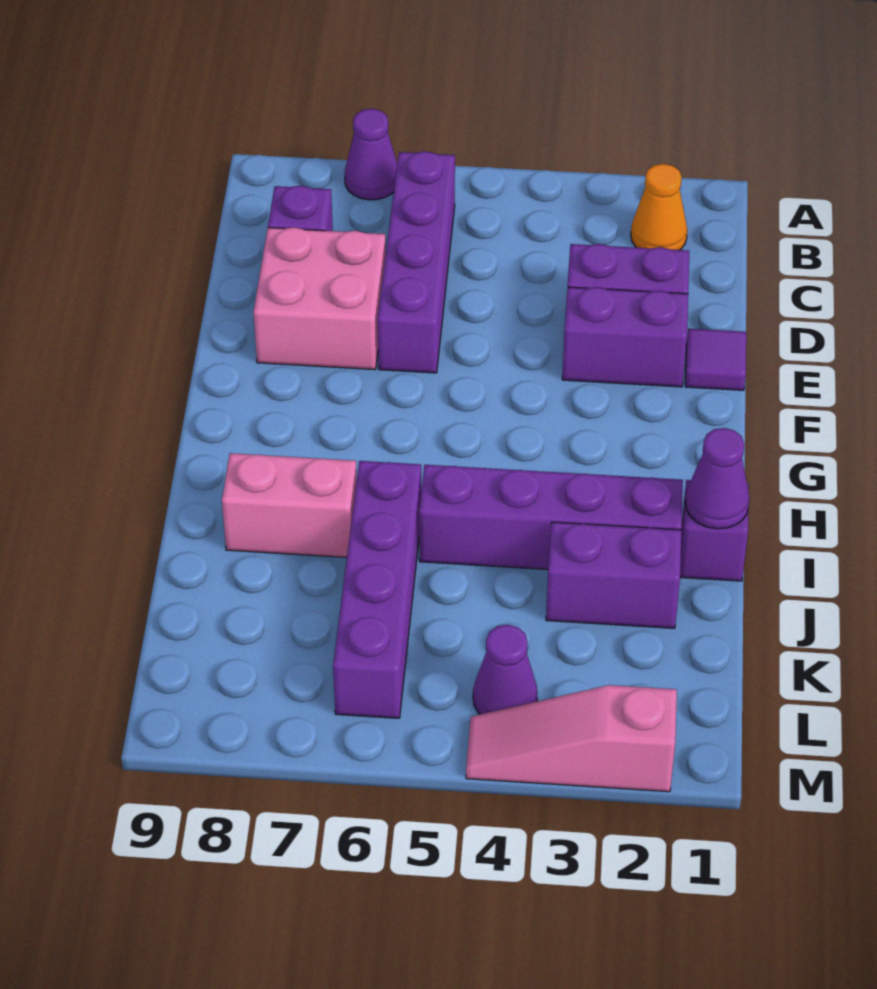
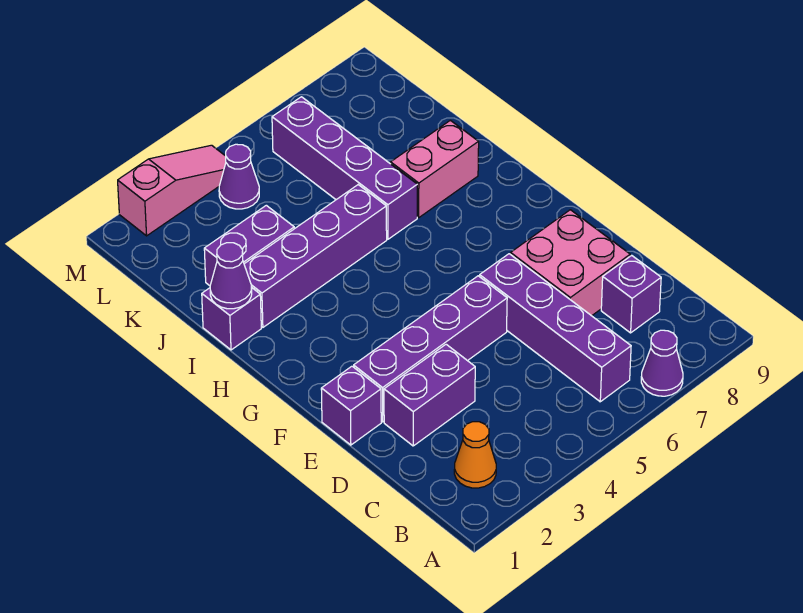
purple tile E1 level 1 -> purple brick E1 level 1
purple brick E2:E3 level 1 -> purple brick E2:E5 level 1

